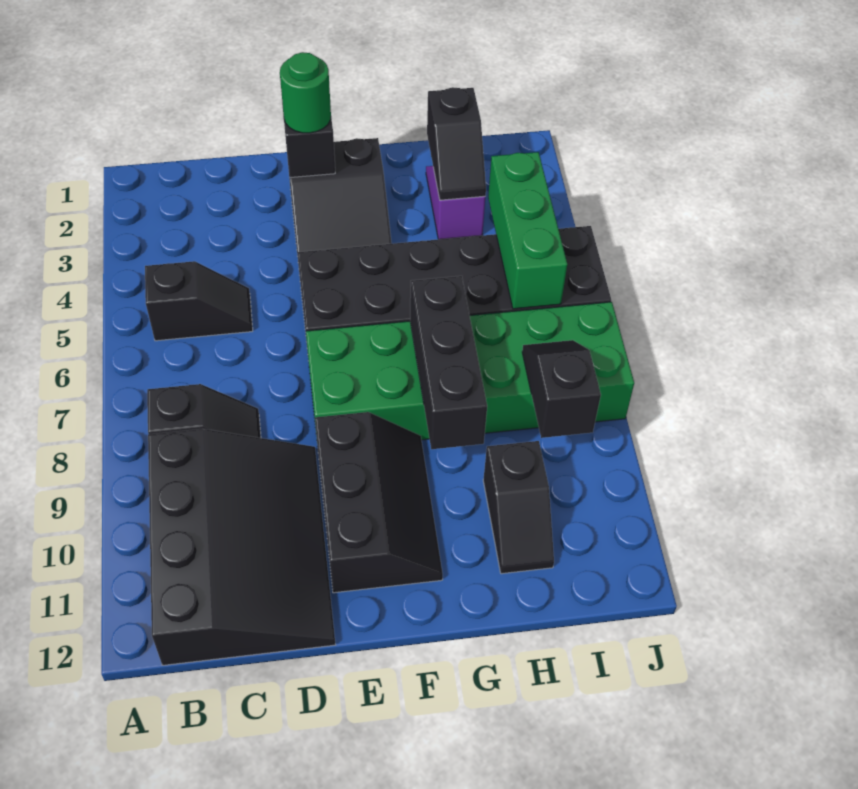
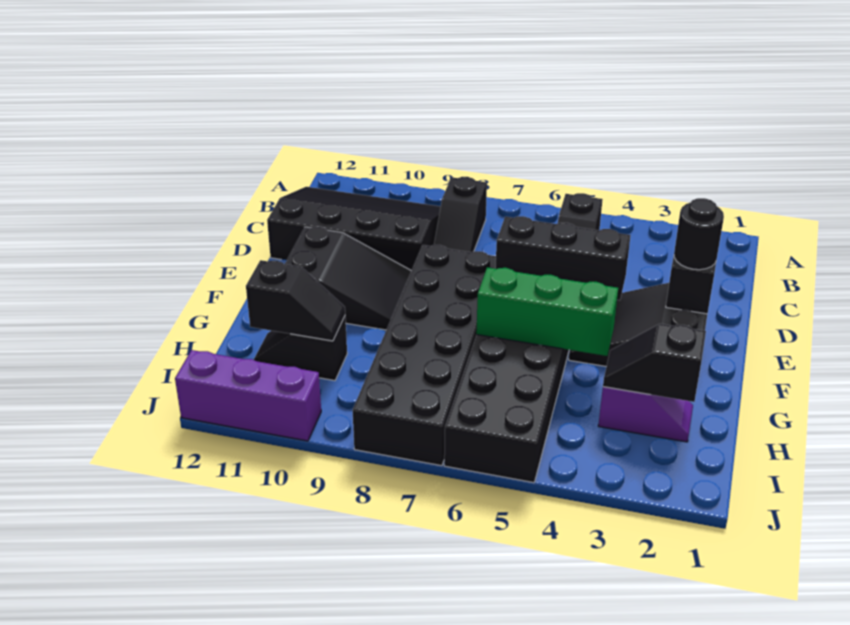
black slope B9:D12 level 1 top B -> black slope B9:D12 level 1 top D
green round brick E2 level 3 -> black round brick E2 level 3
green brick E7:J8 level 1 -> black brick E7:J8 level 1
black slope E9:F11 level 1 top E -> black slope E9:F11 level 1 top 11
black brick G7:G9 level 2 -> black brick E4:E6 level 2
green brick I4:I6 level 2 -> green brick G4:G6 level 2
black slope I8:I9 level 2 top 9 -> black slope H10:H11 level 2 top 11
none -> purple brick J10:J12 level 1

